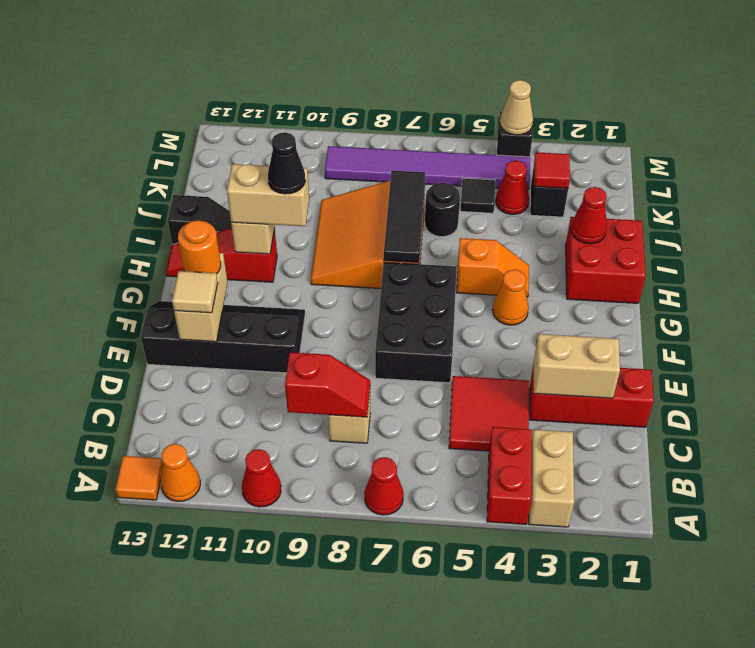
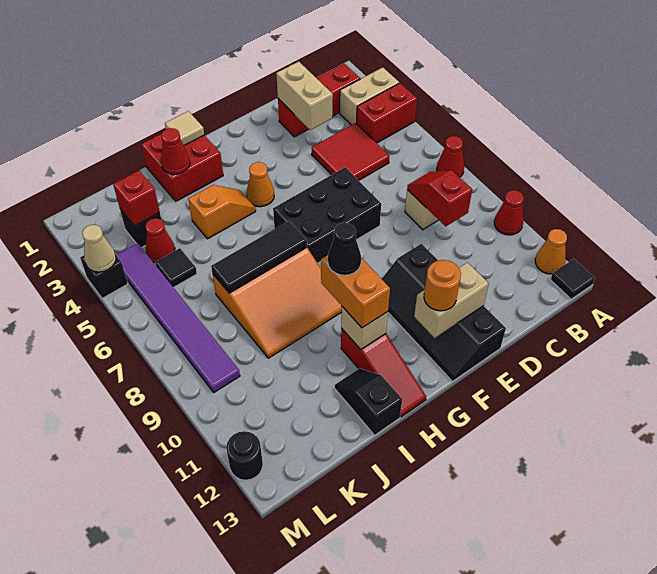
orange tile A13 level 1 -> black tile A13 level 1
red brick D1:D3 level 1 -> red brick B2:D2 level 1
tan tile E12 level 3 -> tan tile H1 level 2
orange slope H4:H5 level 1 top 5 -> orange slope H4:I4 level 1 top I
tan brick H10:H11 level 3 -> orange brick H10:H11 level 3
black round brick J6 level 1 -> black round brick M12 level 1
red tile K3 level 2 -> red brick K3 level 2

